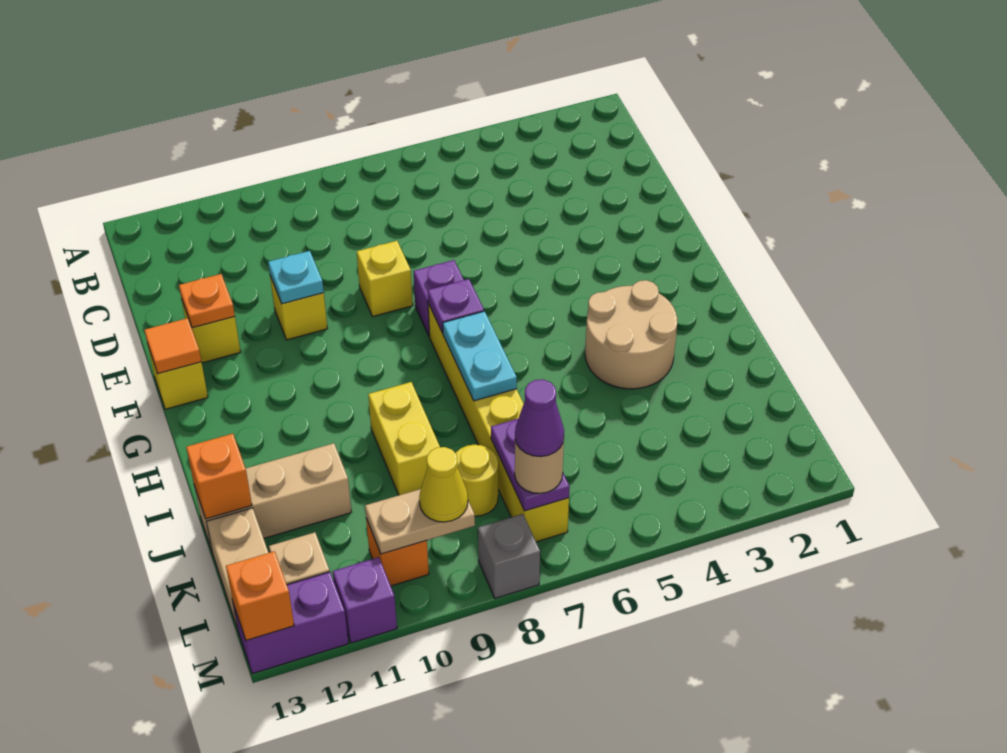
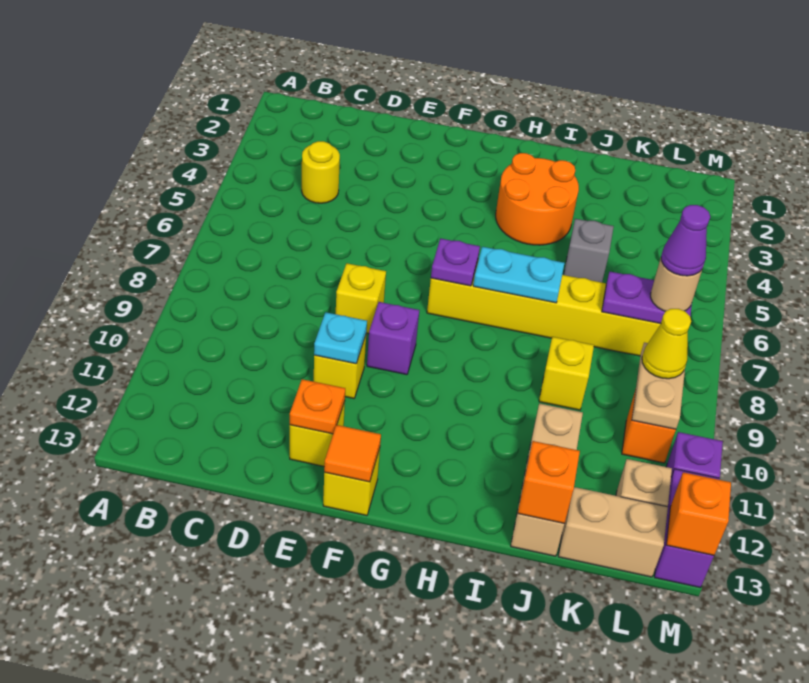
purple brick F7 level 1 -> purple brick F9 level 1
tan round brick H3:I4 level 1 -> orange round brick H3:I4 level 1
yellow brick I9:J9 level 1 -> yellow brick J9 level 1
yellow round brick K8 level 1 -> yellow round brick C4 level 1
grey brick M8 level 1 -> grey brick J5 level 1

